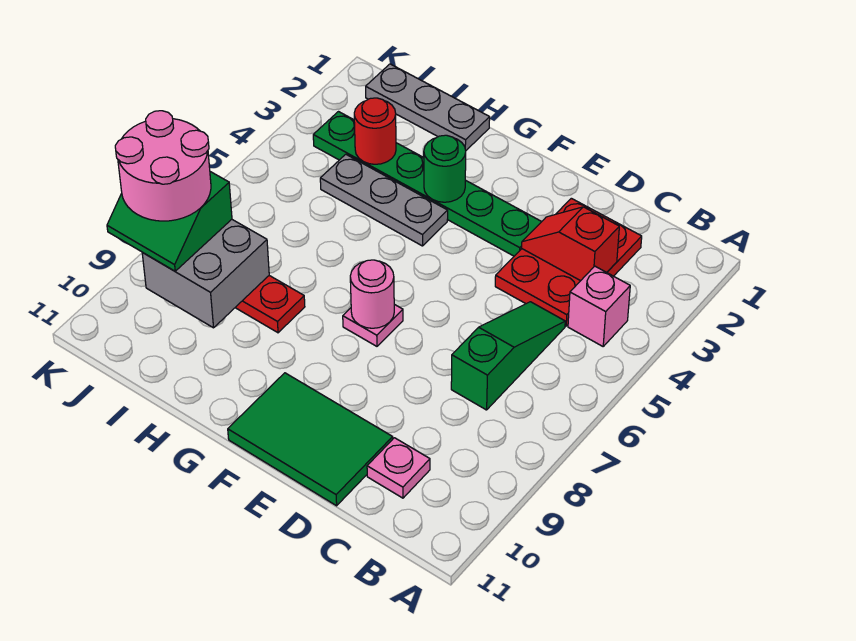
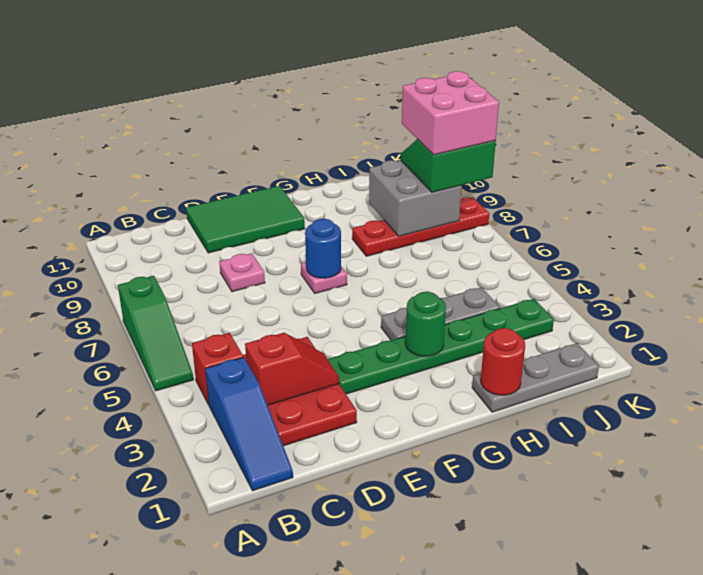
none -> blue slope B1:B3 level 1 top 3
pink brick B4 level 1 -> red brick B4 level 1
green slope C5:C7 level 1 top 7 -> green slope A5:A7 level 1 top 7
pink plate C10 level 1 -> pink plate D8 level 1
pink round brick F7 level 2 -> blue round brick F7 level 2
red round brick I3 level 2 -> red round brick H1 level 2
pink round brick J8:K9 level 4 -> pink brick J8:K9 level 4

